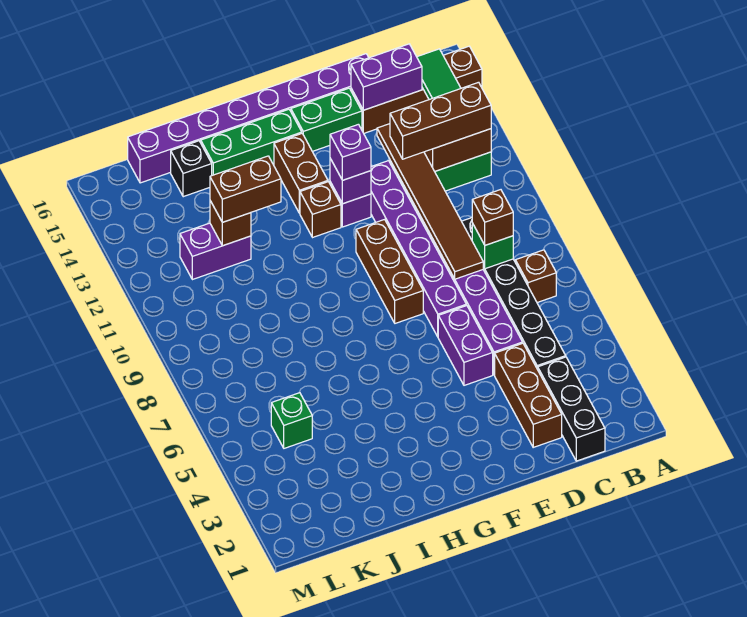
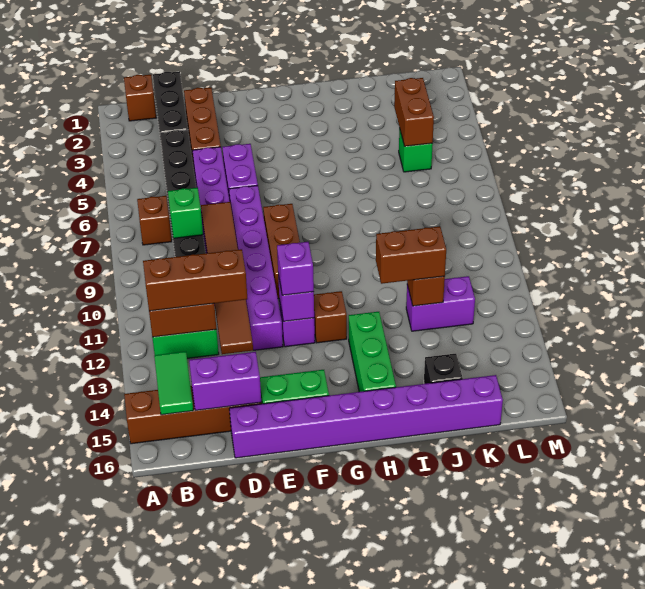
brown brick C8 level 3 -> brown brick B1 level 1
brown brick G13:G14 level 1 -> brown brick K4:K5 level 2
green brick G15:I15 level 1 -> green brick H13:H15 level 1

